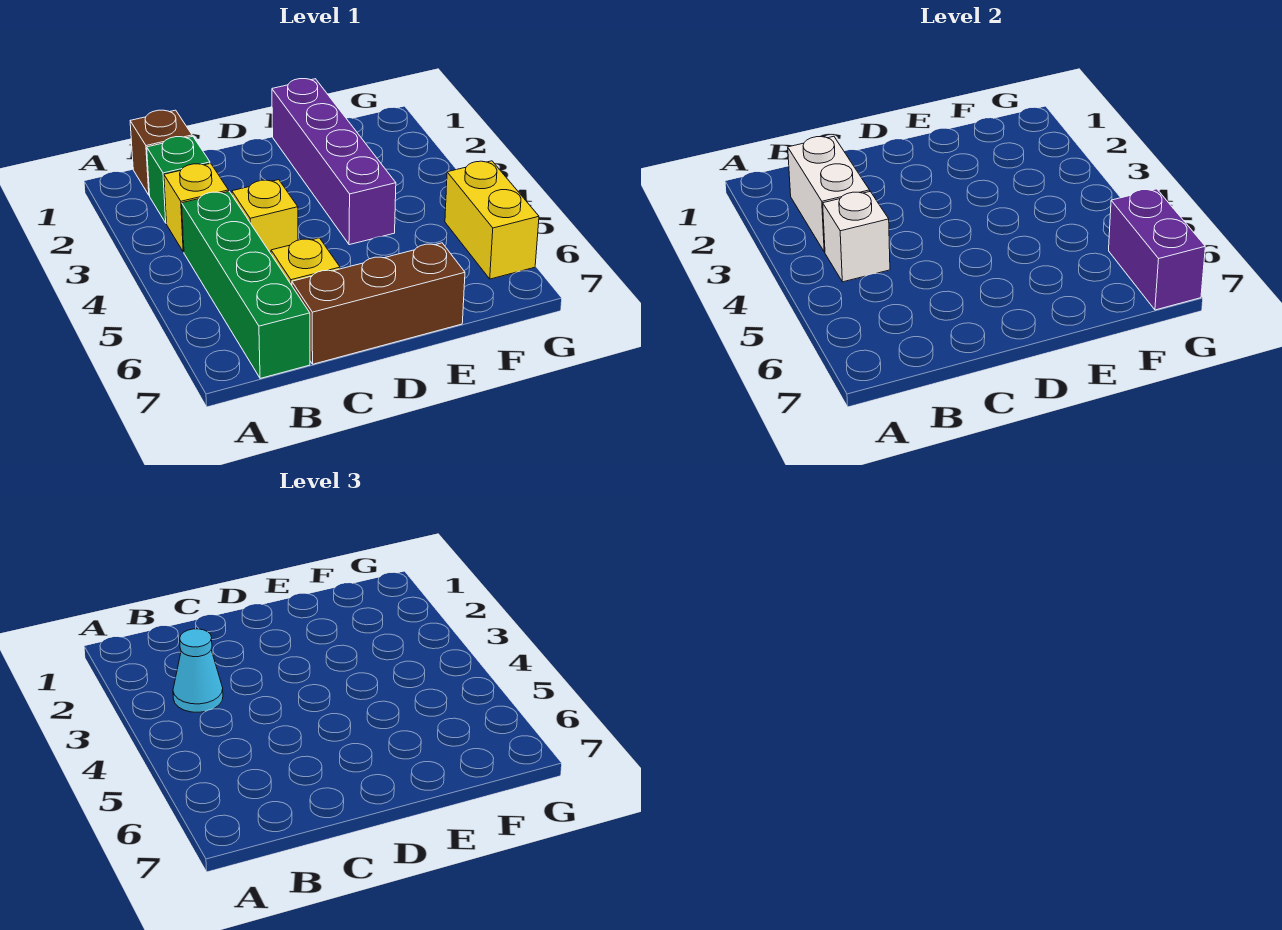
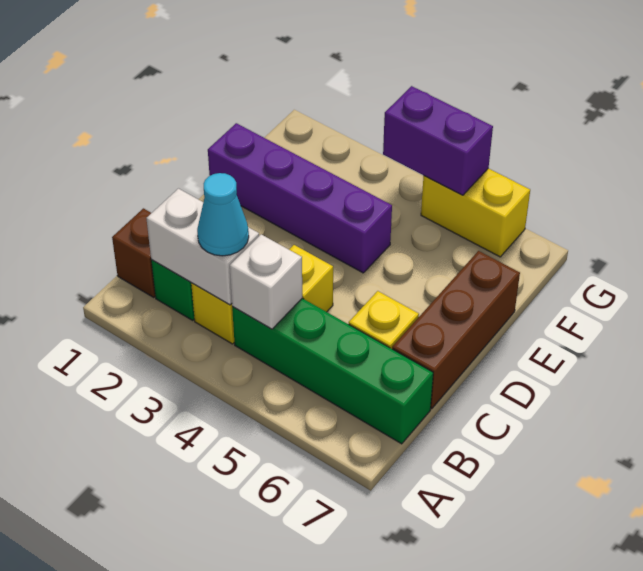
purple brick G6:G7 level 2 -> purple brick G4:G5 level 2

